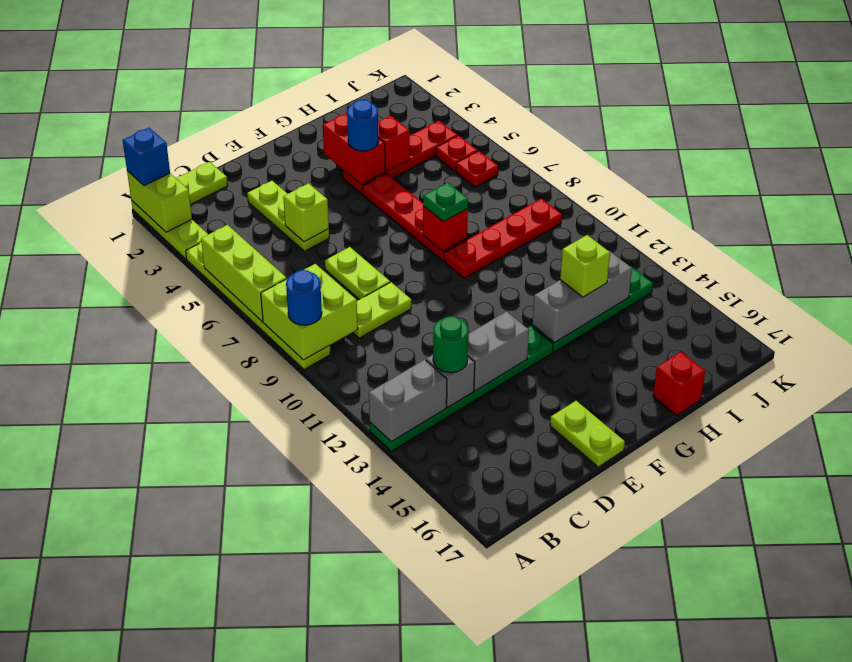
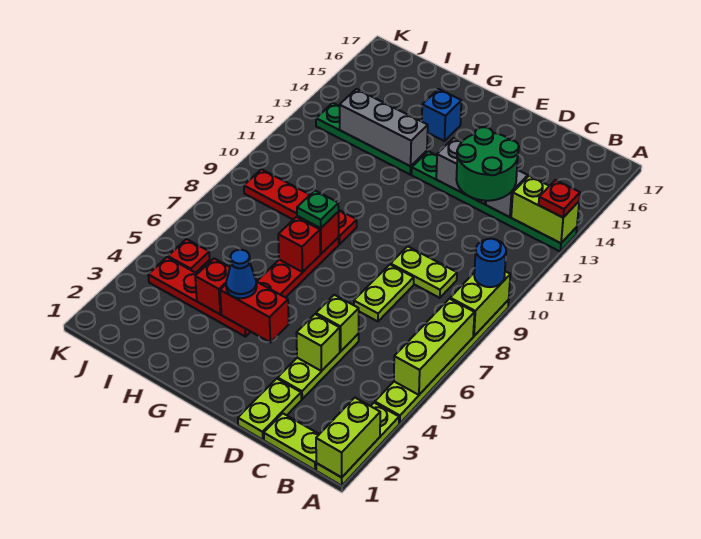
blue brick A1 level 3 -> blue brick G15 level 1
lime brick A8:B9 level 2 -> lime brick A8:A9 level 2
grey brick A13:B13 level 2 -> lime brick A13:B13 level 2
green round brick C13 level 3 -> green round brick C12:D13 level 3
lime plate E16:E17 level 1 -> lime plate D1:D2 level 1
red brick G3:G4 level 2 -> red brick F4:G4 level 2
blue round brick G4 level 3 -> blue cone G4 level 3
lime brick H13 level 3 -> lime brick D4 level 2
red brick H17 level 1 -> red brick G7 level 2
red plate J6 level 1 -> red plate A13 level 3

